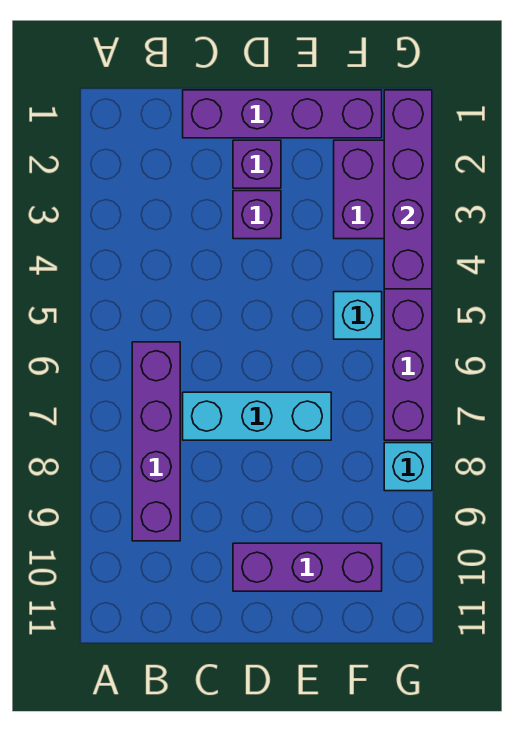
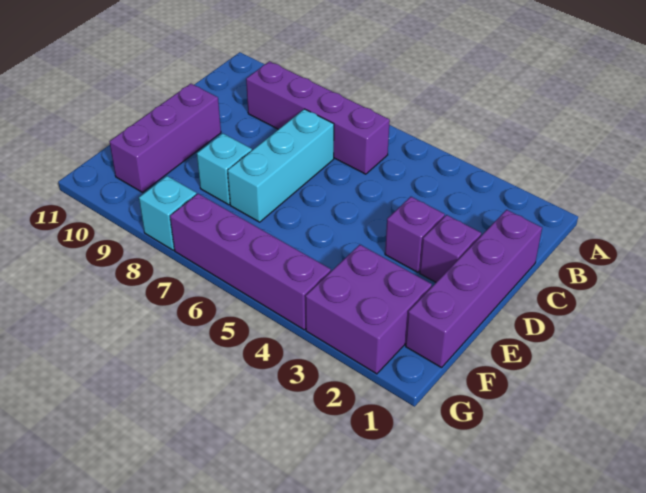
cyan brick F5 level 1 -> cyan brick E8 level 1
purple brick G1:G4 level 2 -> none

